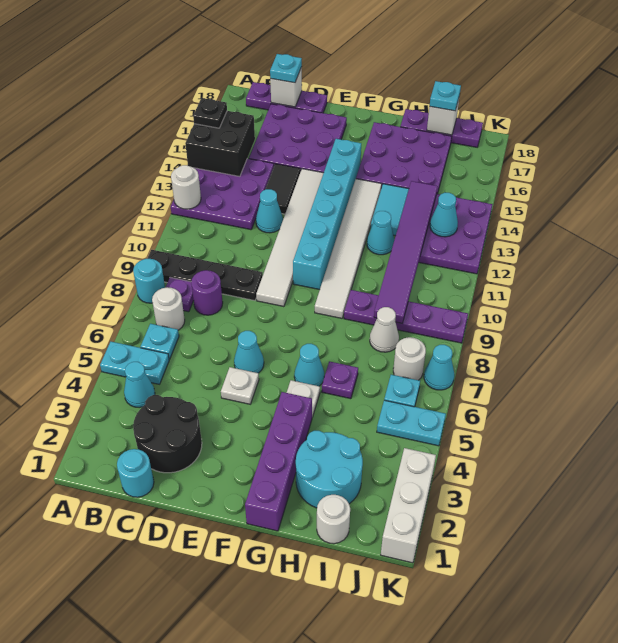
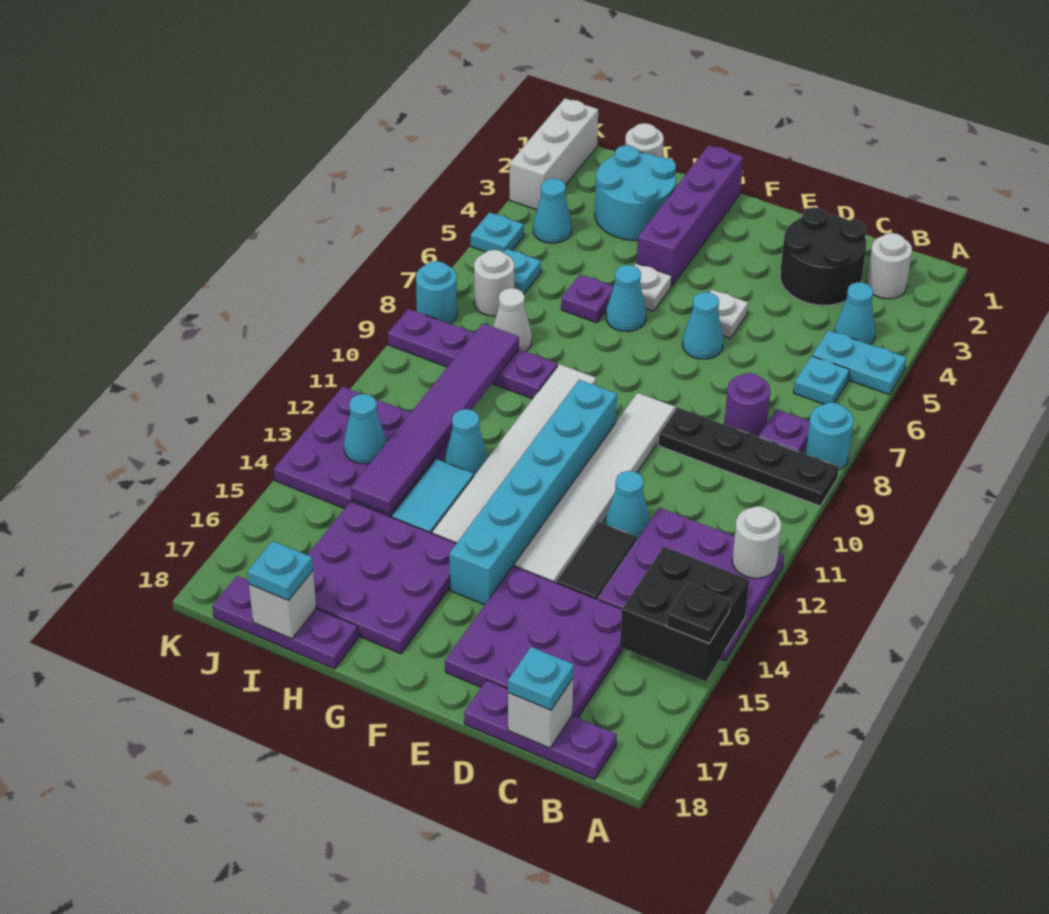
white round brick B7 level 1 -> white round brick B2 level 1
cyan round brick C1 level 1 -> cyan round brick K8 level 1
cyan plate J5:K5 level 1 -> cyan plate K5 level 1
cyan cone K7 level 1 -> cyan cone J4 level 1

